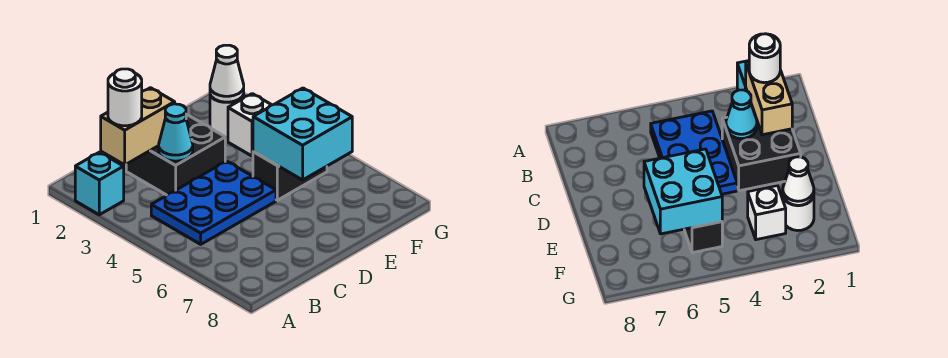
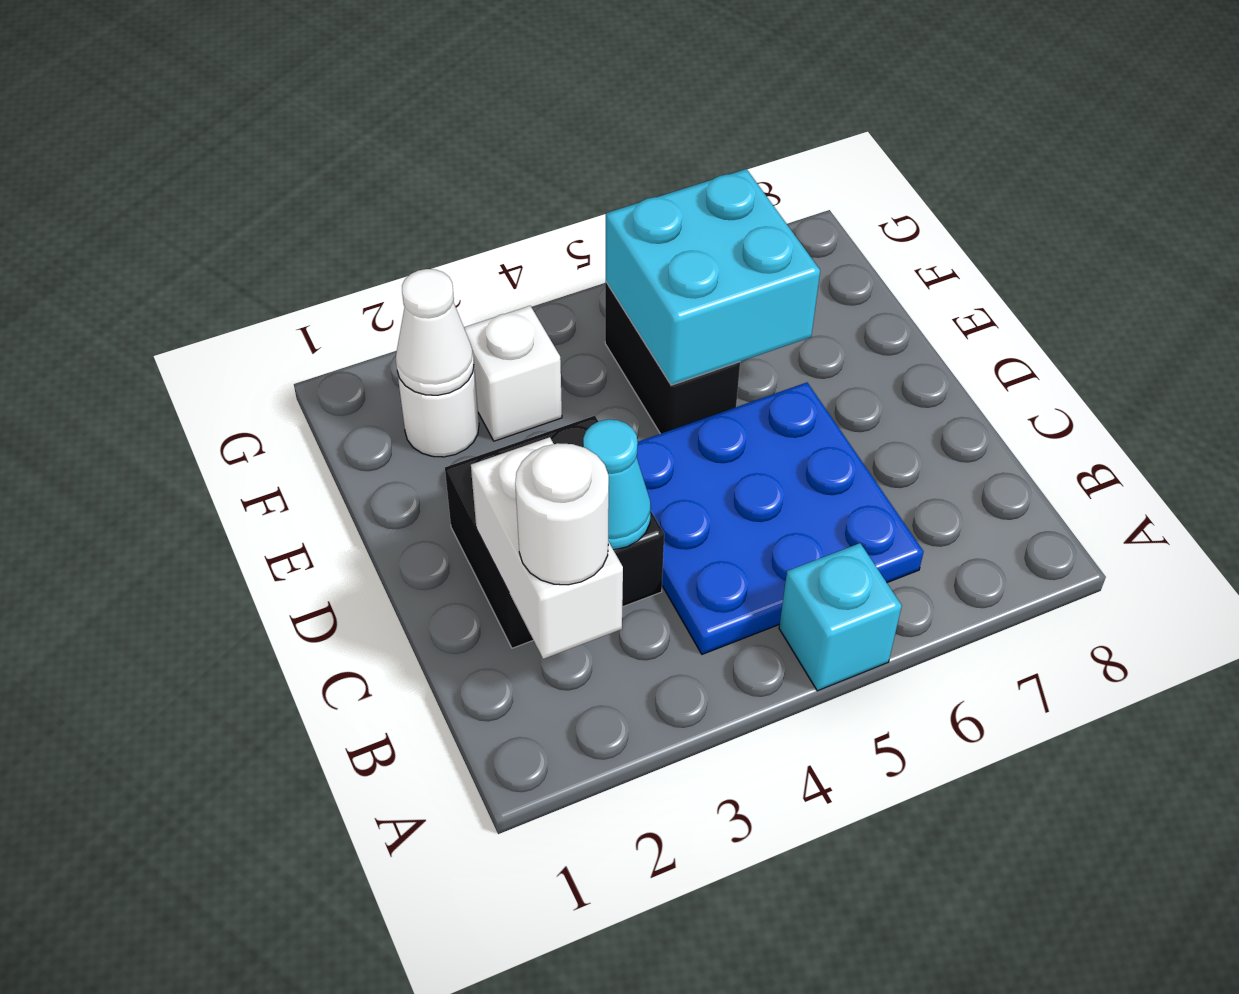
cyan brick A2 level 1 -> cyan brick A5 level 1
tan brick B2:C2 level 2 -> white brick B2:C2 level 2
blue plate B4:D5 level 1 -> blue plate B4:D6 level 1

